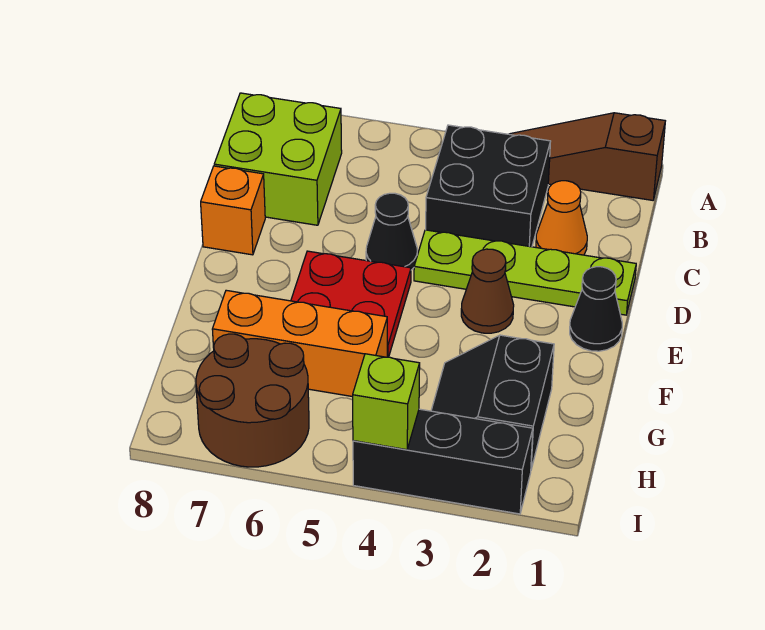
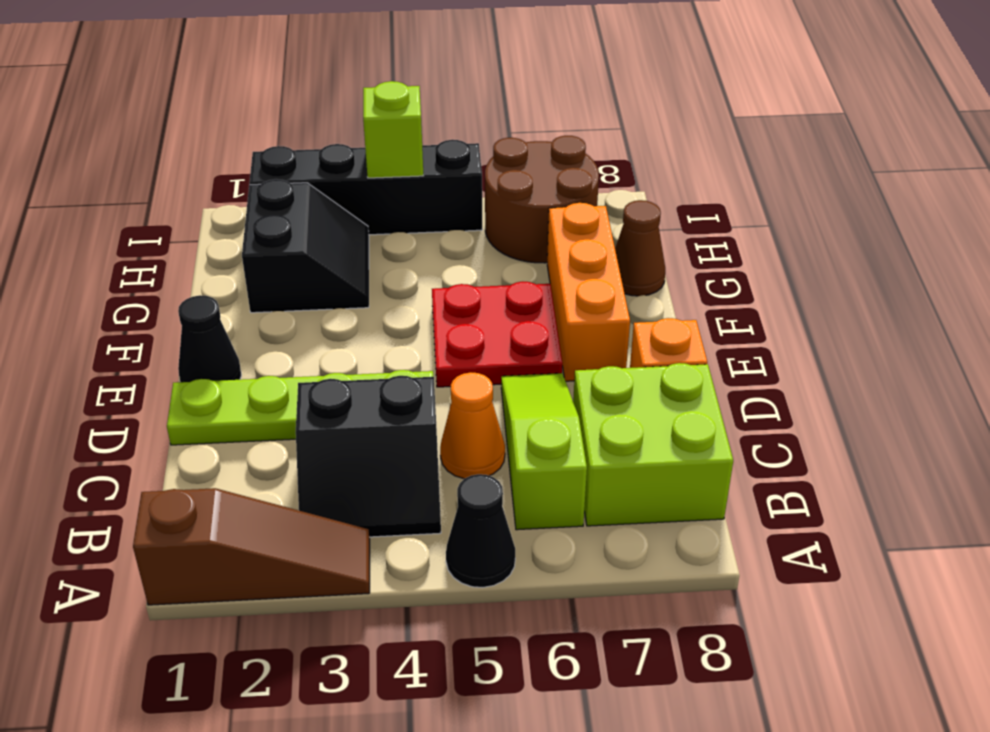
black brick B3:C4 level 1 -> black slope B3:C4 level 1 top C
none -> lime slope B6:D6 level 1 top B
orange cone C2 level 1 -> orange cone C5 level 1
black cone D5 level 1 -> black cone A5 level 1
brown cone E3 level 1 -> brown cone G8 level 1
orange brick G5:G7 level 1 -> orange brick E7:G7 level 1
black brick I2:I4 level 1 -> black brick I2:I5 level 1

